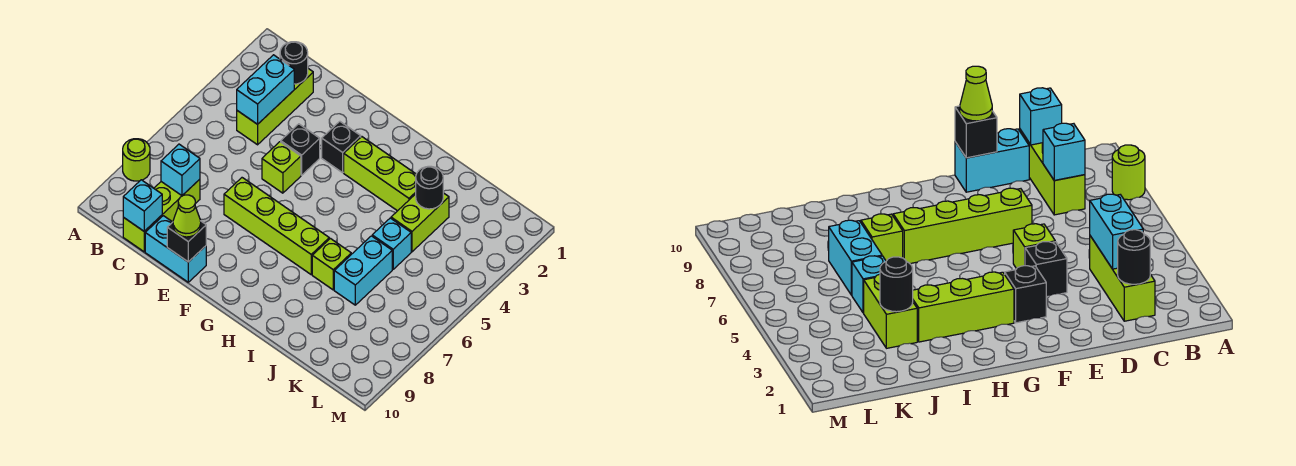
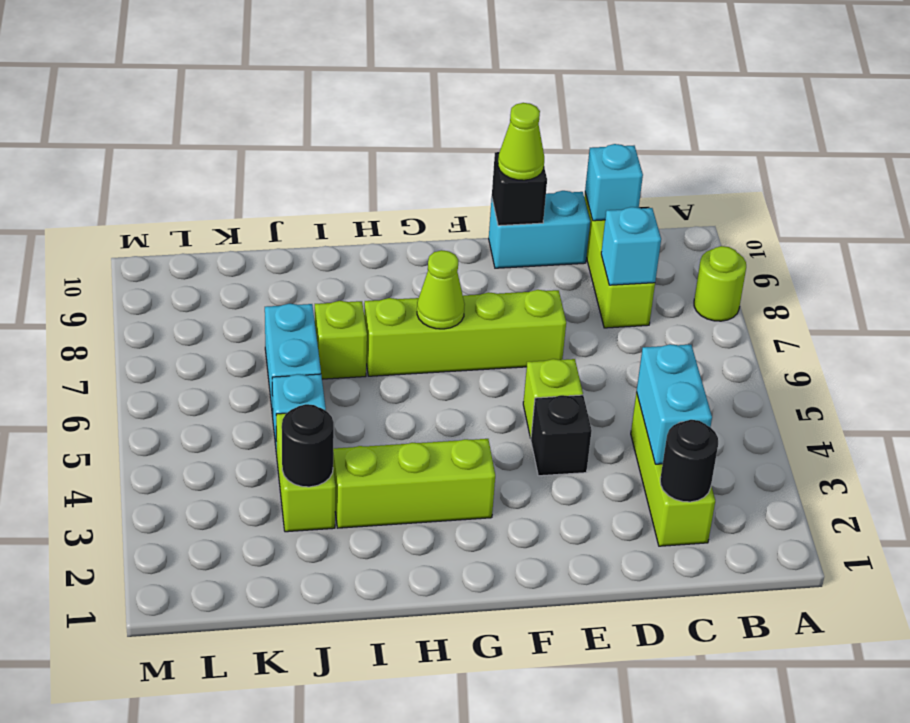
black brick F3 level 1 -> none
none -> lime cone G7 level 2

